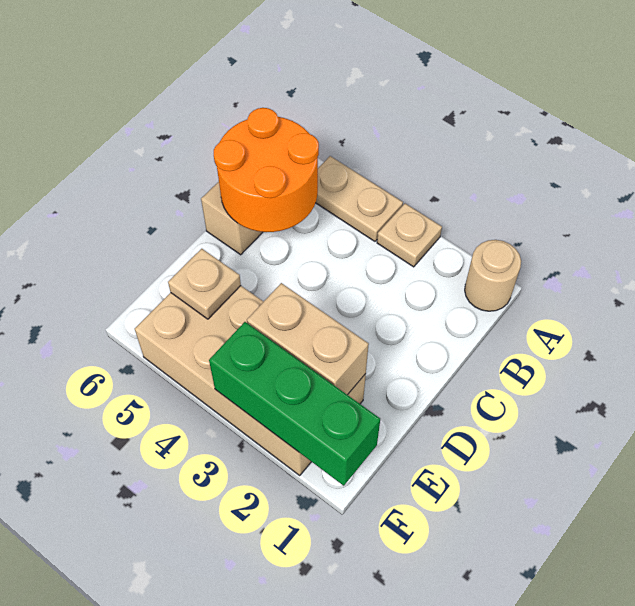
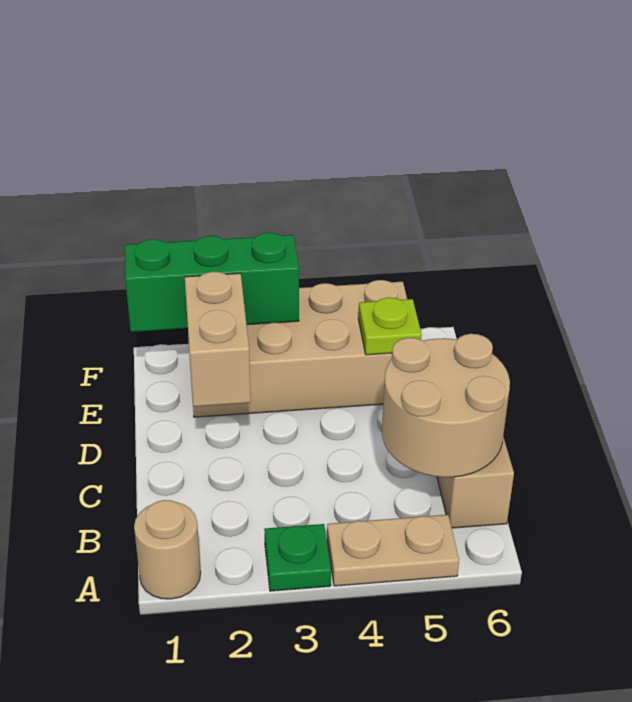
tan plate A3 level 1 -> green plate A3 level 1
orange round brick B5:C6 level 2 -> tan round brick B5:C6 level 2
tan brick E2:E3 level 2 -> tan brick D2:E2 level 2
tan plate E5 level 2 -> lime plate E5 level 2

